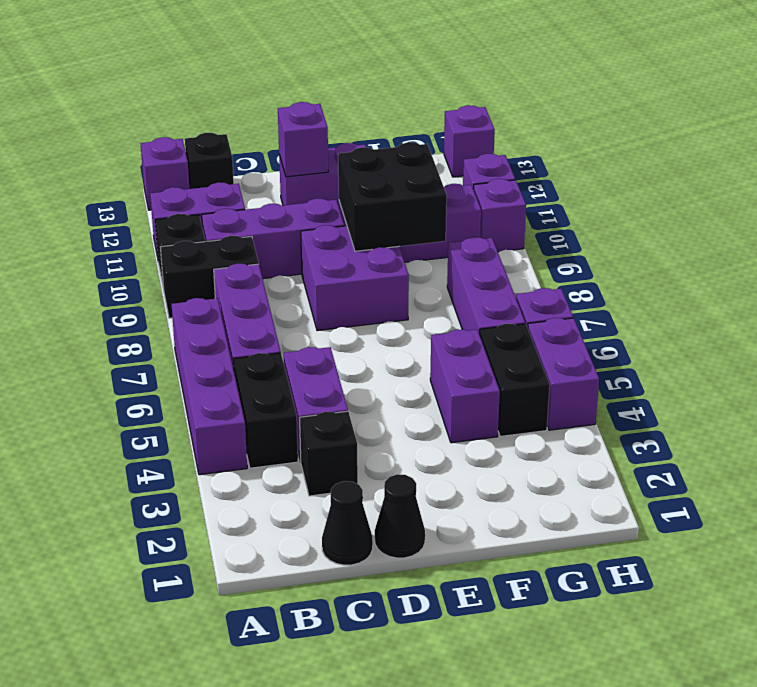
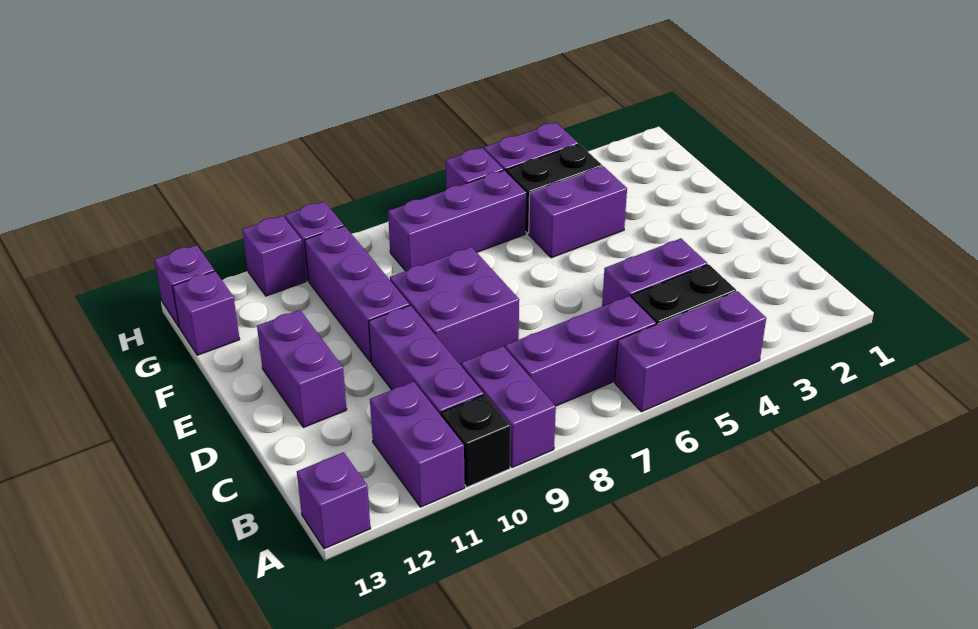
purple brick A4:A7 level 1 -> purple brick A4:A6 level 1
black brick A9:B9 level 1 -> purple brick A9:B9 level 1
black brick B13 level 1 -> none
black cone C1 level 1 -> none
black brick C3 level 1 -> none
black cone D1 level 1 -> none
purple brick D12 level 2 -> purple brick G13 level 1
black brick E9:F10 level 2 -> none

